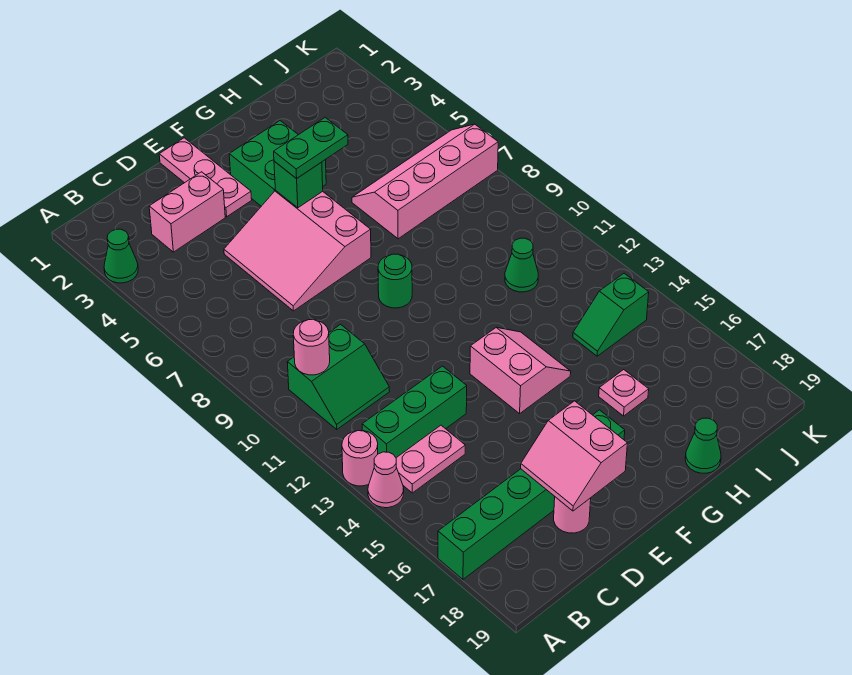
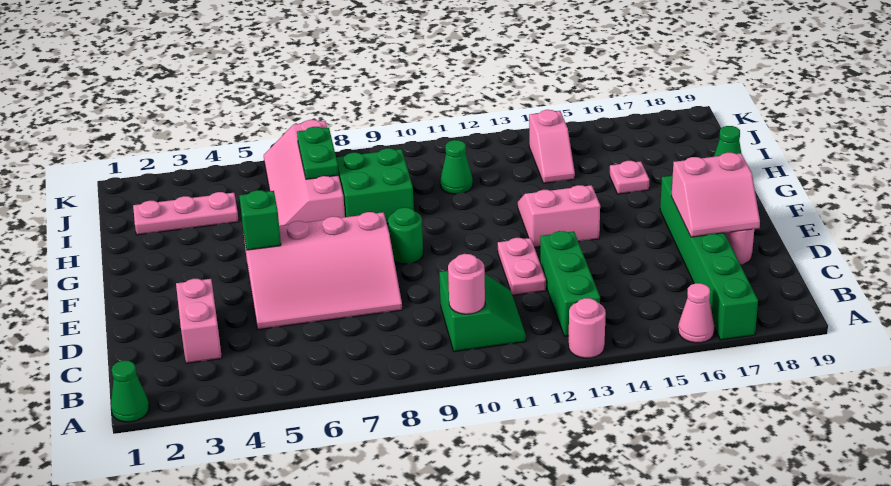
green cone A3 level 1 -> green cone A1 level 1
pink cone A14 level 1 -> pink cone A16 level 1
pink plate B14:C14 level 1 -> pink plate D12:E12 level 1
pink slope D5:F7 level 1 top F -> pink slope D5:F8 level 1 top F
pink plate E1:E3 level 1 -> pink plate I2:I4 level 1
green brick F3:G4 level 1 -> green brick H8:I9 level 1
green plate F5:G5 level 3 -> green plate I7:J7 level 2
green slope I14:J14 level 1 top J -> pink slope I14:J14 level 1 top J

